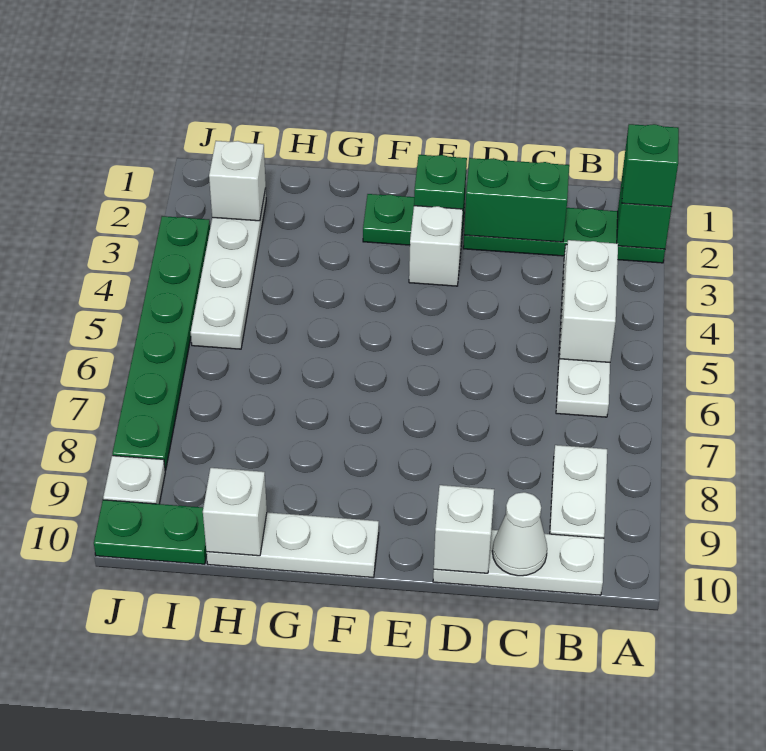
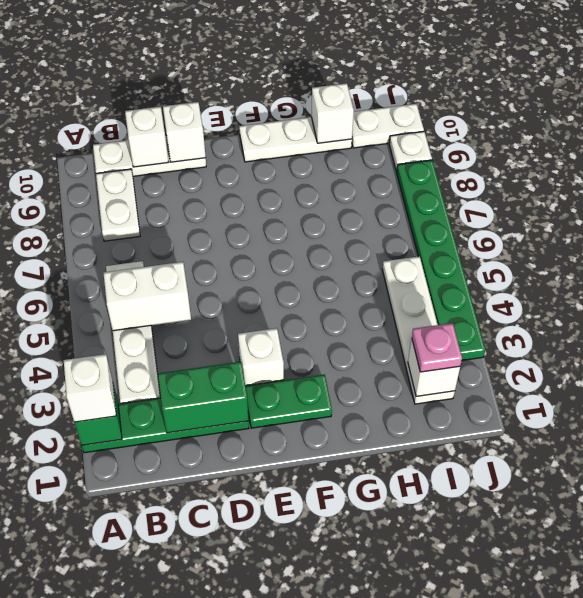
green brick A2 level 3 -> white brick A2 level 3
white brick B4:B5 level 2 -> white brick B5:C5 level 2
white cone C10 level 2 -> white brick C10 level 2
green brick E2 level 2 -> none
none -> pink plate I2 level 3
green plate I10:J10 level 1 -> white plate I10:J10 level 1

